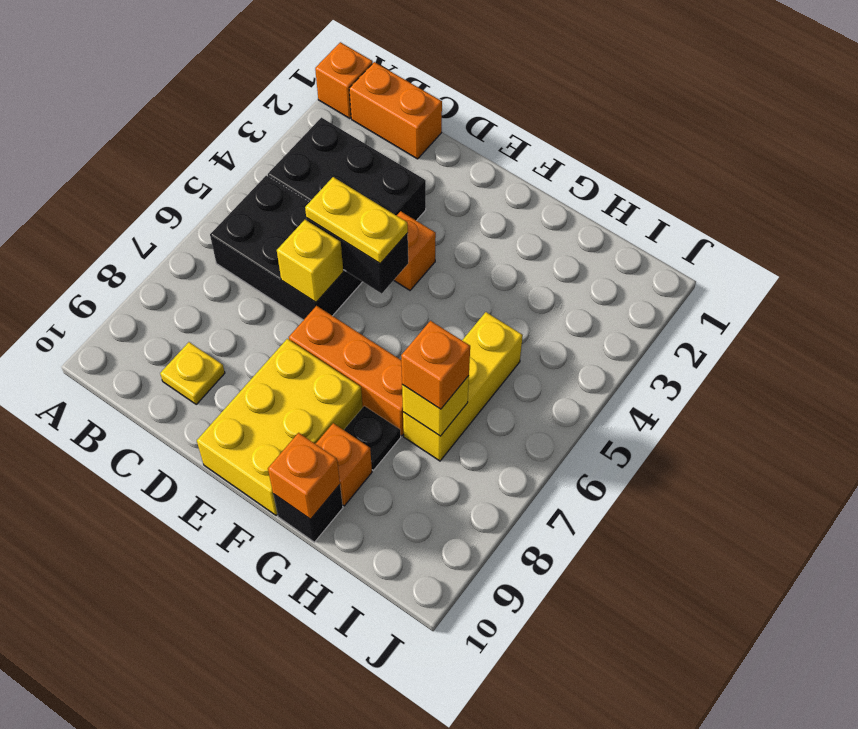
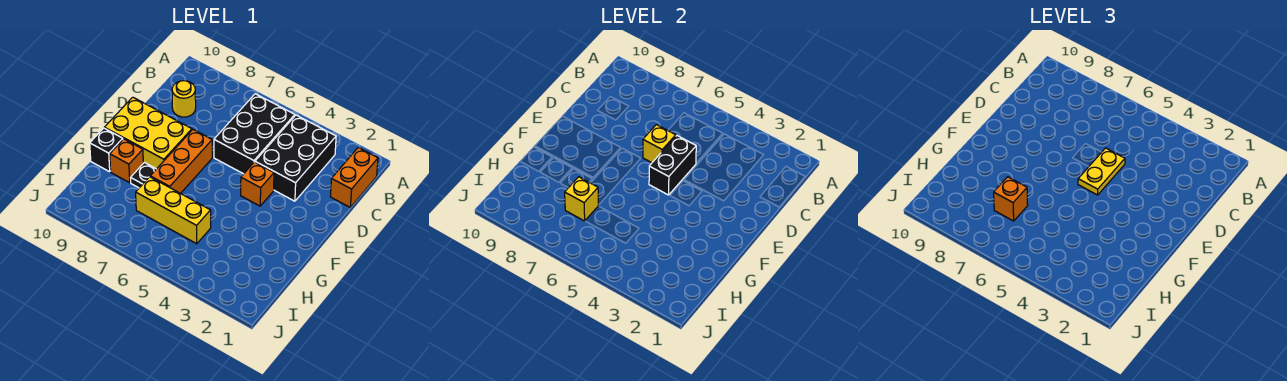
orange brick A1 level 1 -> none
yellow plate C9 level 1 -> yellow round brick C9 level 1
orange brick G10 level 2 -> none

